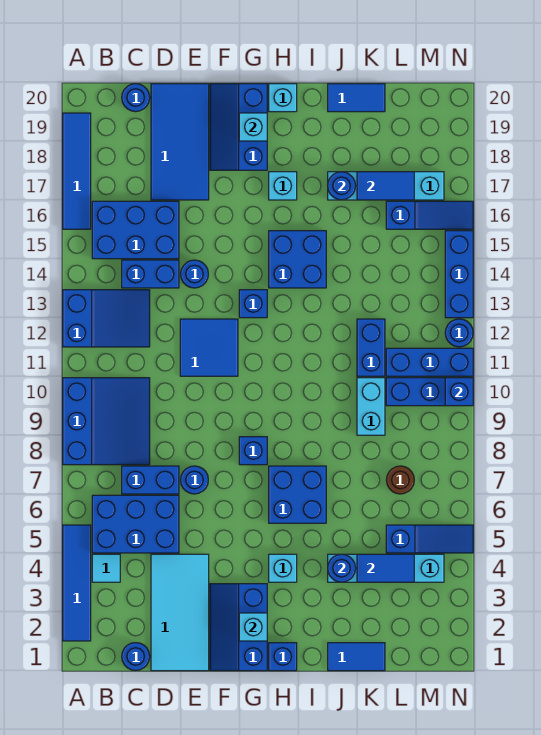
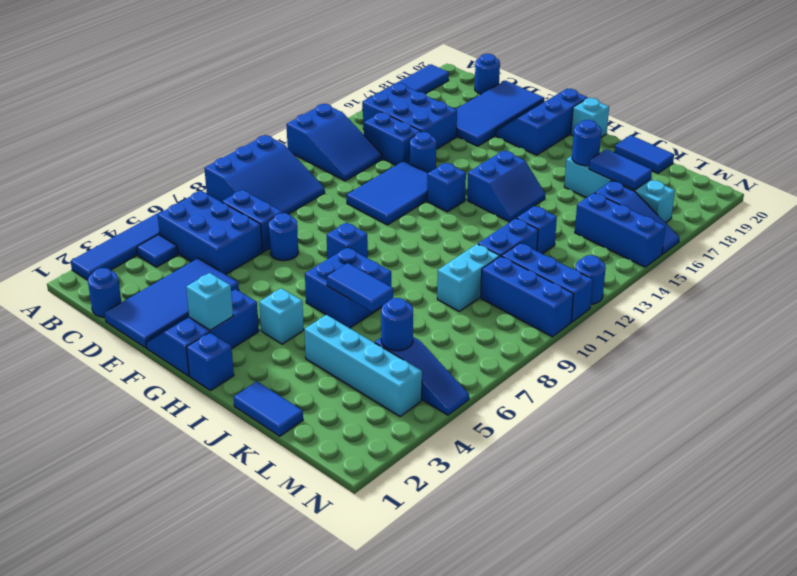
cyan tile B4 level 1 -> blue tile B4 level 1
cyan tile D1:E4 level 1 -> blue tile D1:E4 level 1
blue tile E11:F12 level 1 -> blue tile E11:F13 level 1
cyan brick G19 level 2 -> none
blue brick H14:I15 level 1 -> blue slope H14:I15 level 1 top H
cyan brick H17 level 1 -> none
blue round brick J4 level 2 -> blue round brick L5 level 2
blue tile K4:L4 level 2 -> blue tile I6:J6 level 2
brown round brick L7 level 1 -> none
blue brick N10 level 2 -> blue brick K13 level 1
blue brick N13:N15 level 1 -> blue brick L15:N15 level 1

